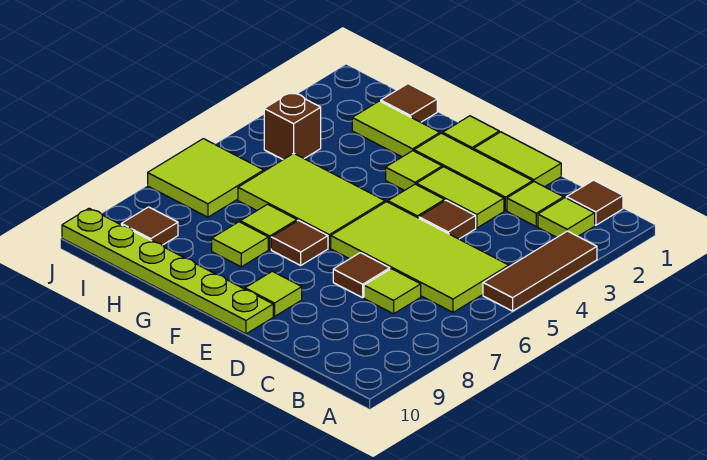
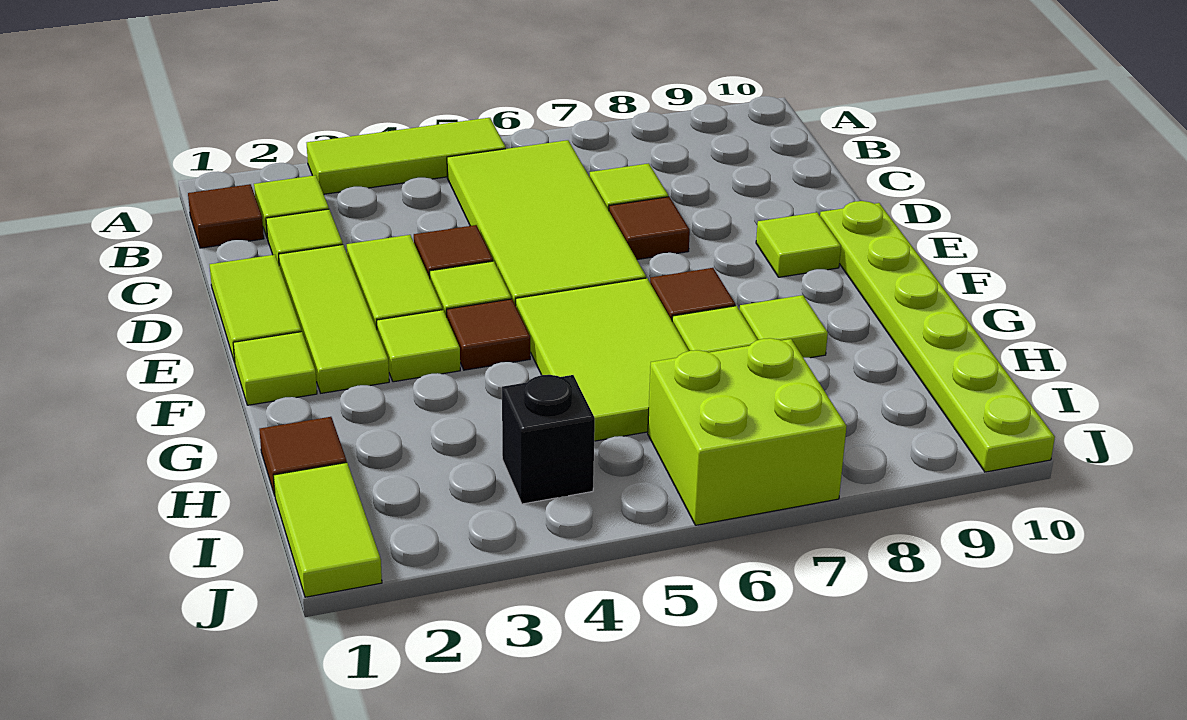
brown tile A3:A5 level 1 -> lime tile A3:A5 level 1
lime tile G2:H2 level 1 -> lime tile I1:J1 level 1
brown brick I4 level 1 -> black brick I4 level 1
lime tile I6:J7 level 1 -> lime brick I6:J7 level 1
brown tile I9 level 1 -> brown tile F4 level 1

